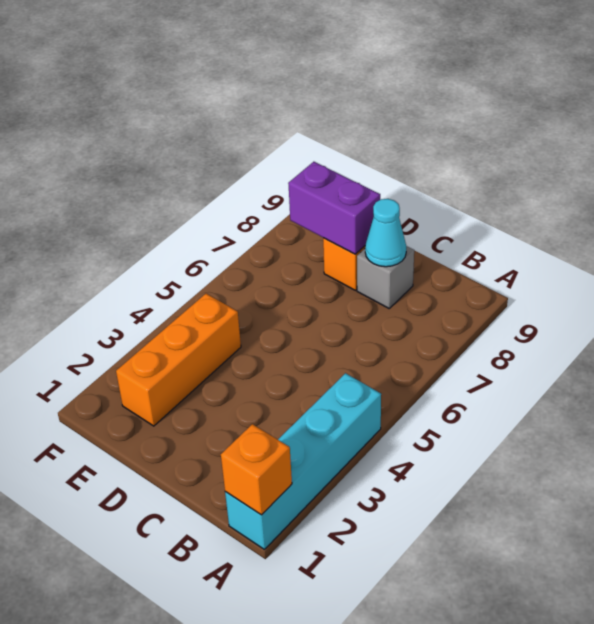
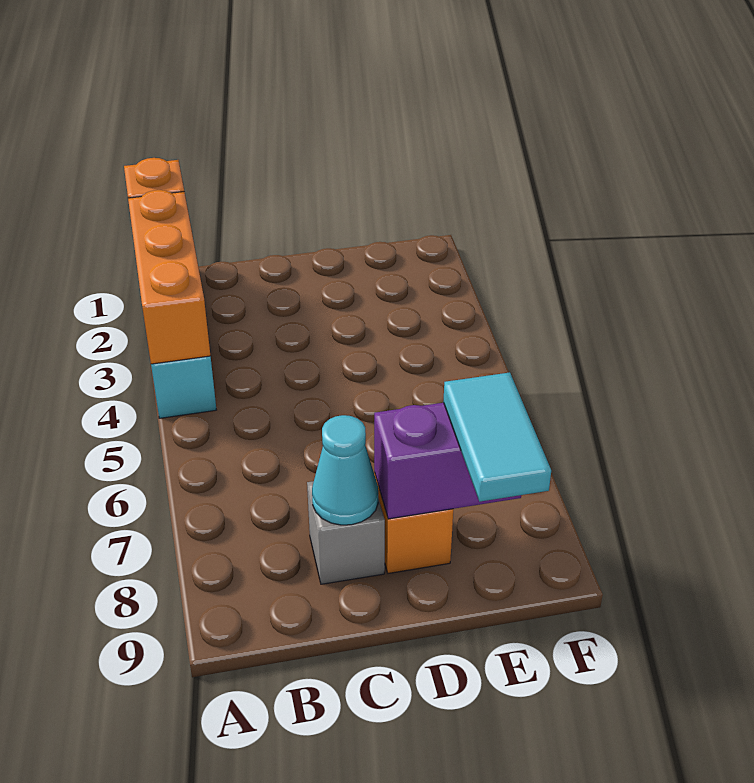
orange brick E2:E4 level 1 -> orange brick A2:A4 level 2
none -> cyan tile E8:E9 level 3

